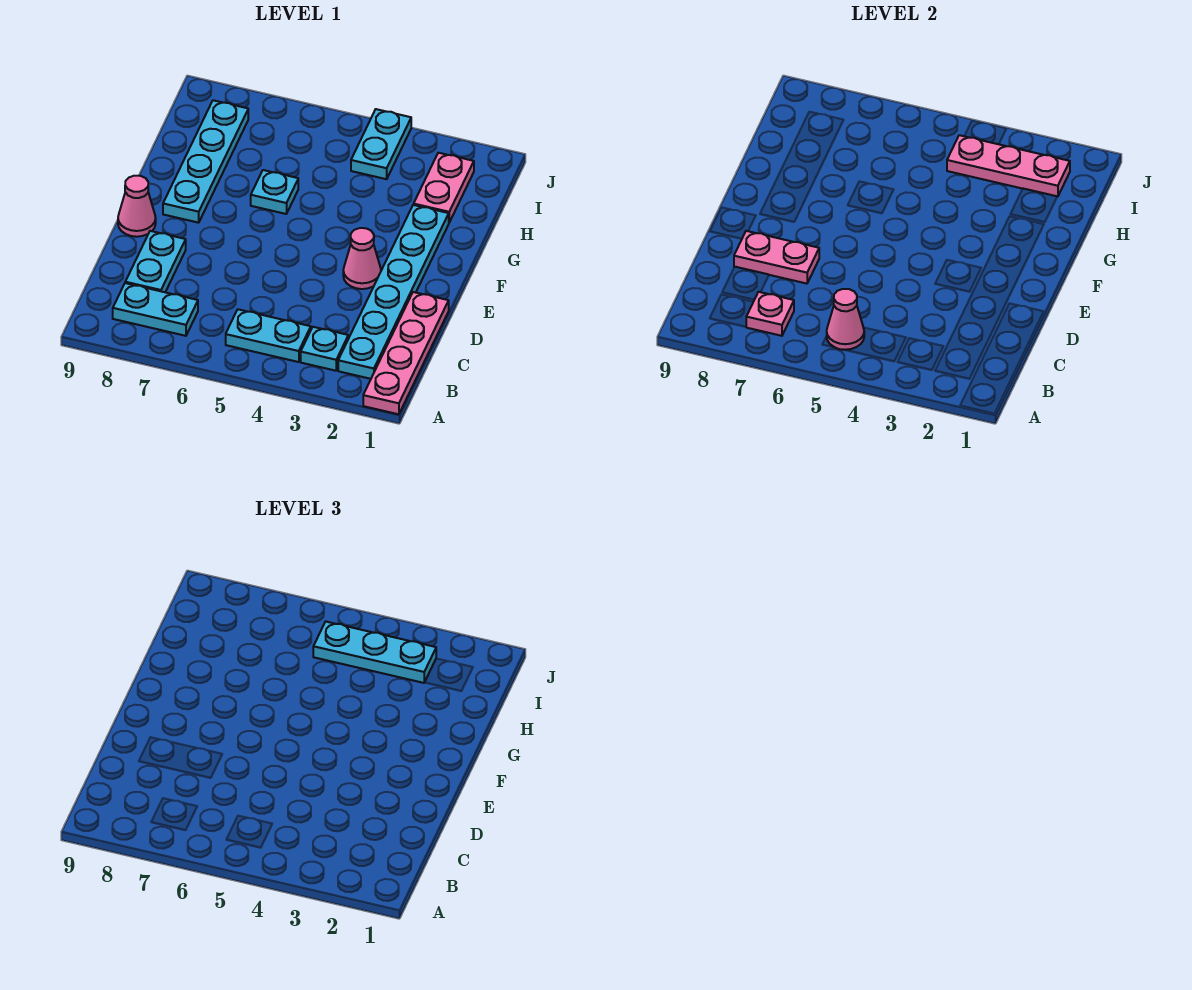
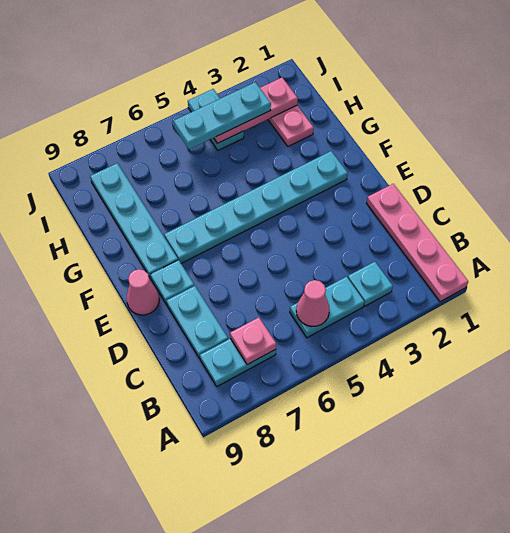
cyan plate B2:G2 level 1 -> cyan plate F2:F7 level 1
pink plate D7:D8 level 2 -> none
pink cone E3 level 1 -> none
cyan plate G6 level 1 -> cyan plate E8 level 1

